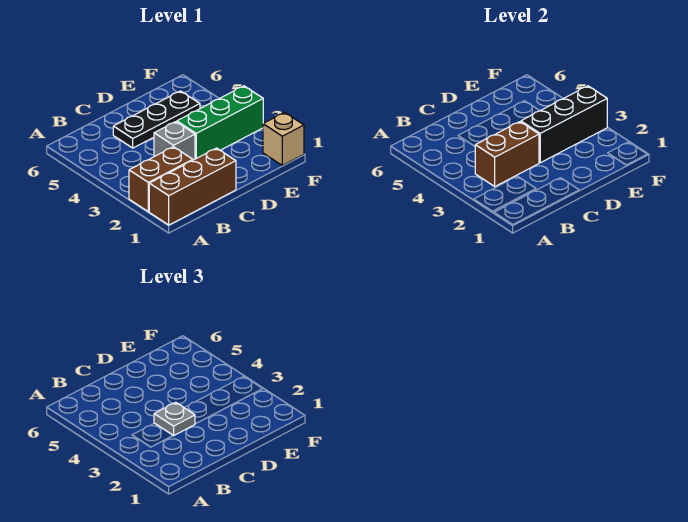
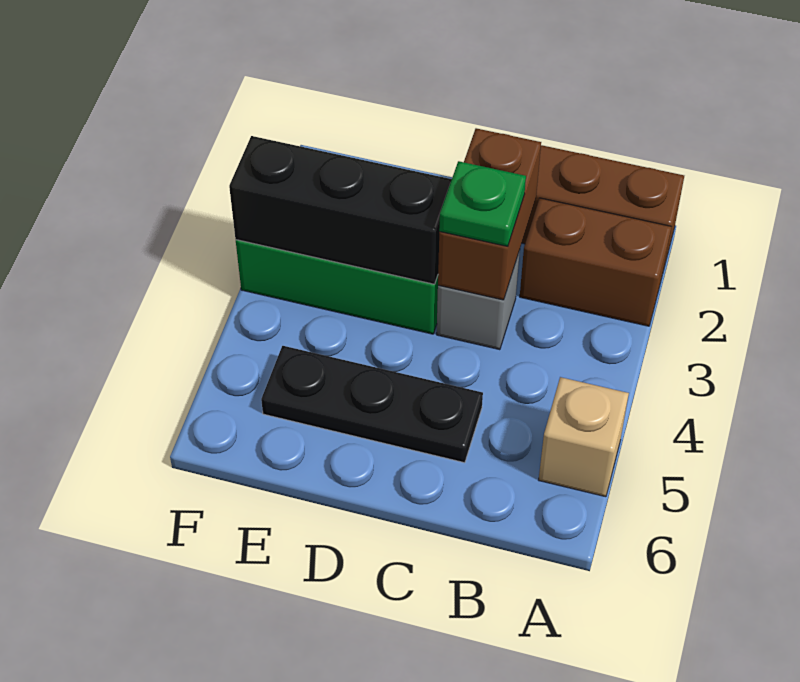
brown brick B3:C3 level 2 -> brown brick C2:C3 level 2
grey plate C3 level 3 -> green plate C3 level 3
tan brick F1 level 1 -> tan brick A5 level 1

